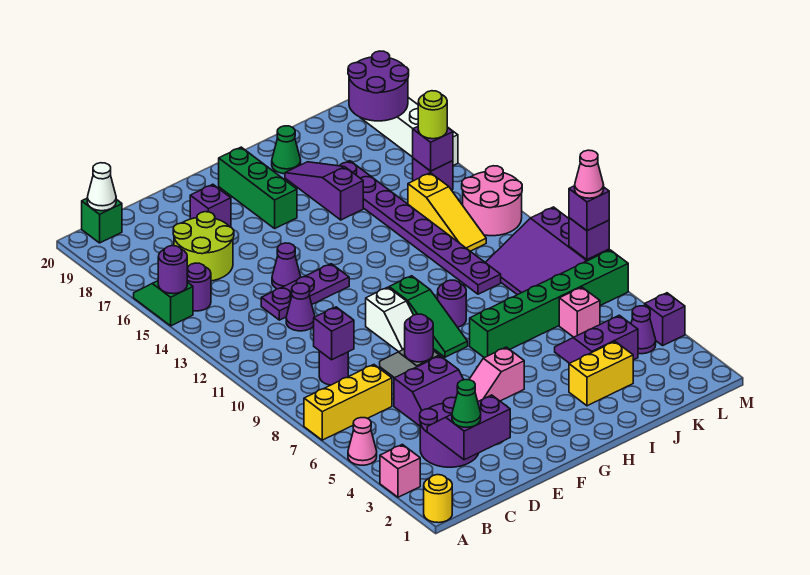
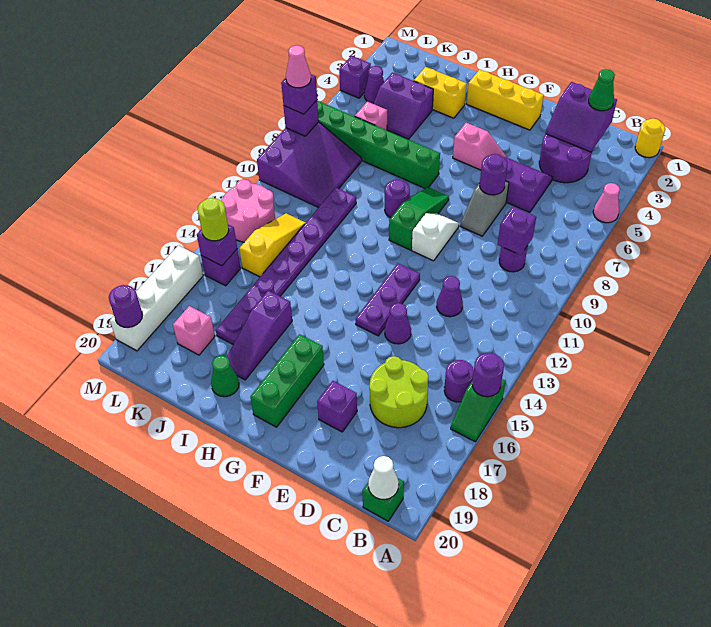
pink brick A3 level 1 -> pink brick K18 level 1
yellow brick A7:C7 level 1 -> yellow brick F2:H2 level 1
purple plate D13:F13 level 1 -> purple plate F12:F14 level 1
purple round brick L18:M19 level 2 -> purple round brick M19 level 2

